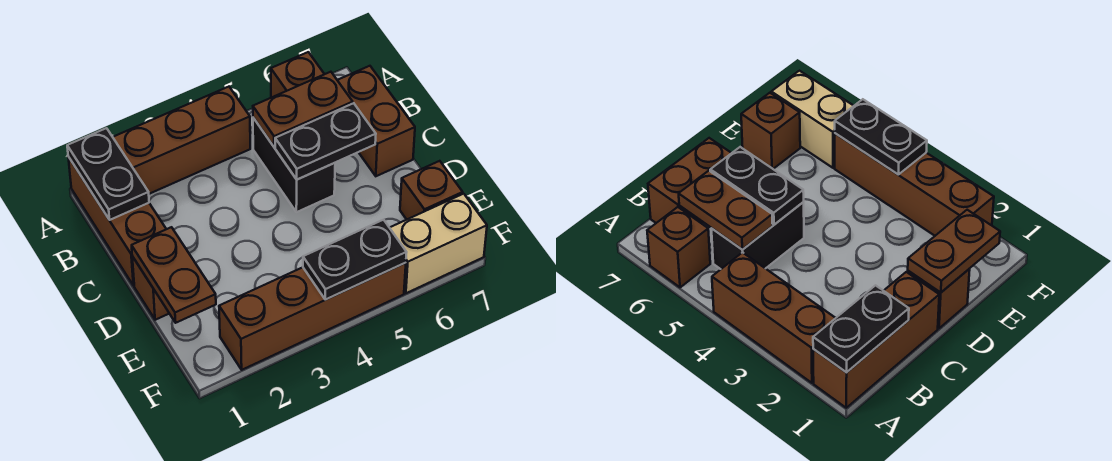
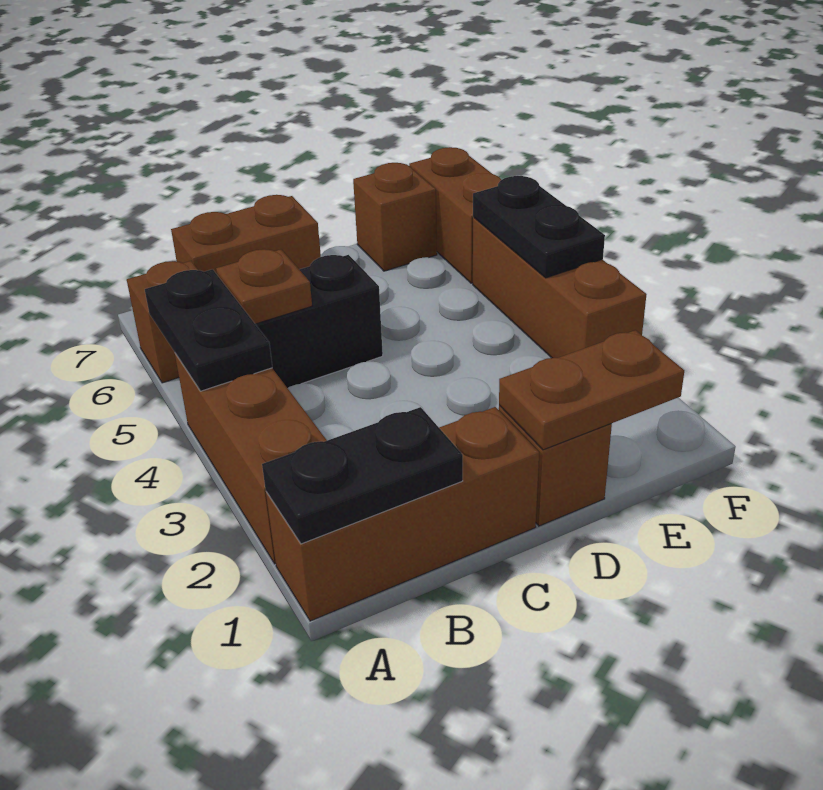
brown plate B5:B6 level 2 -> brown plate B5 level 2
black plate C5:C6 level 2 -> black plate A4:A5 level 2
brown brick F2:F5 level 1 -> brown brick F3:F5 level 1
tan brick F6:F7 level 1 -> brown brick F6:F7 level 1

